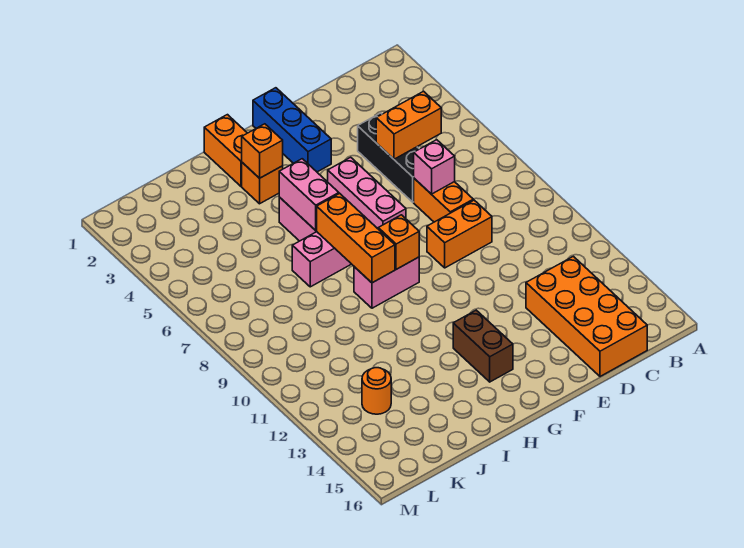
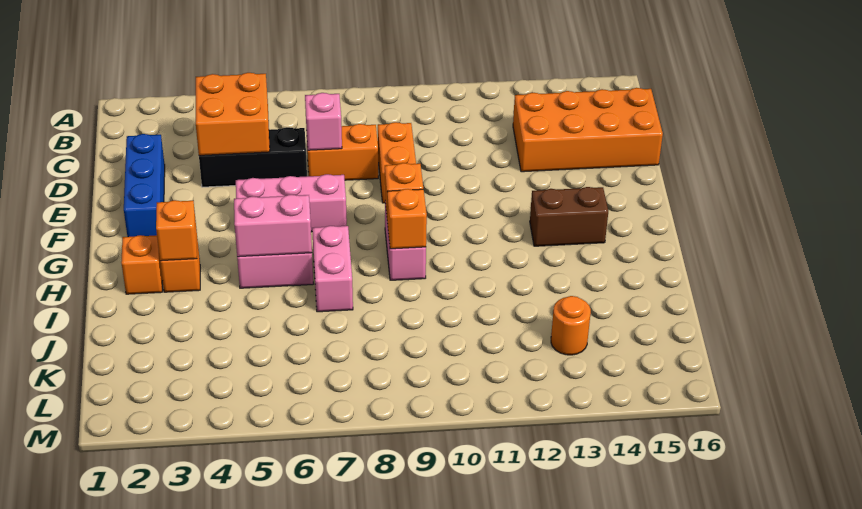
orange brick C5:D5 level 2 -> orange brick C4:D5 level 2
blue brick F1:F3 level 1 -> blue brick D2:F2 level 1
orange brick H1:H2 level 1 -> orange brick H2 level 1
orange brick H7:H9 level 2 -> orange brick H9 level 2

